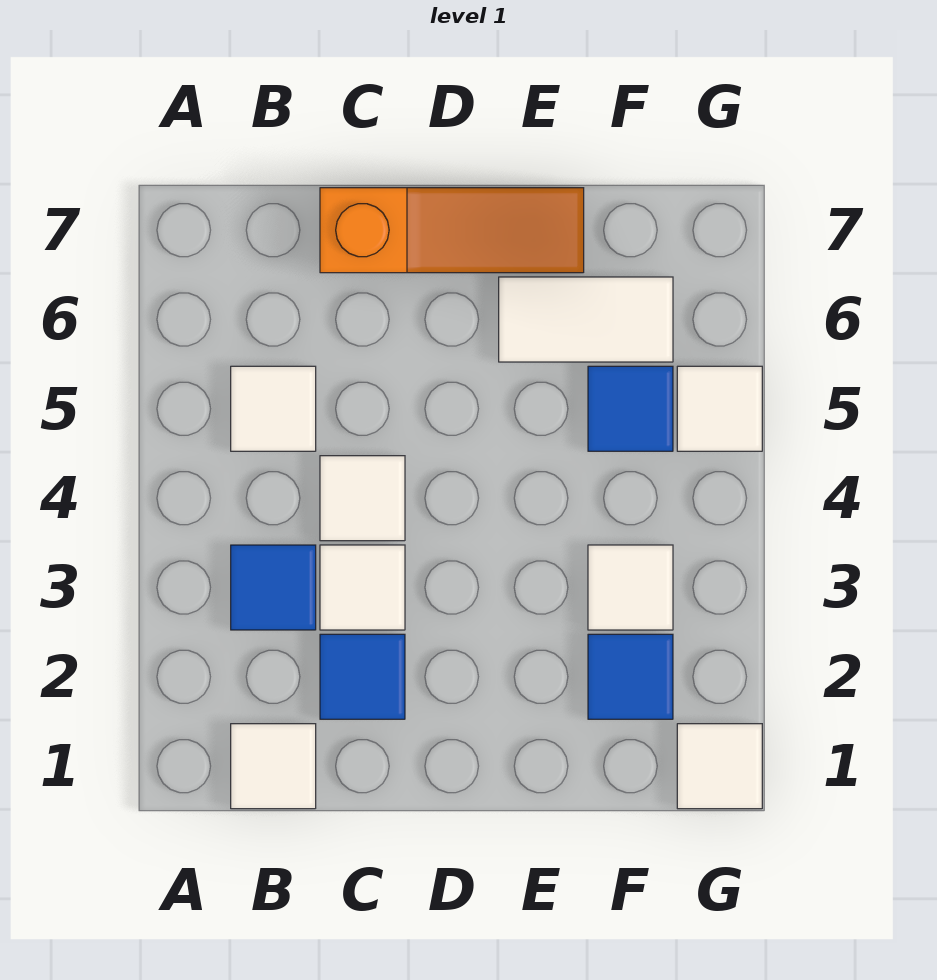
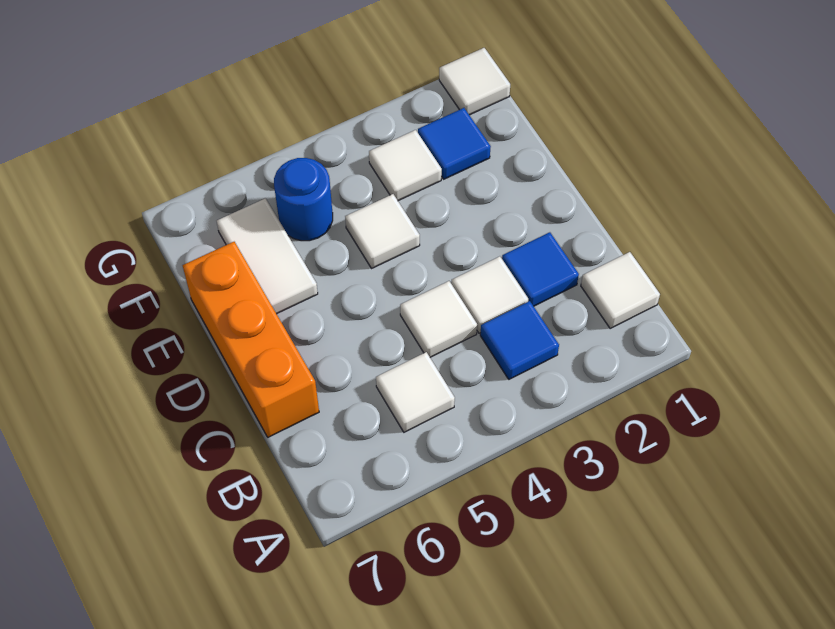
orange slope C7:E7 level 1 top C -> orange brick C7:E7 level 1
blue tile F5 level 1 -> blue round brick F5 level 1
white tile G5 level 1 -> white tile E4 level 1

